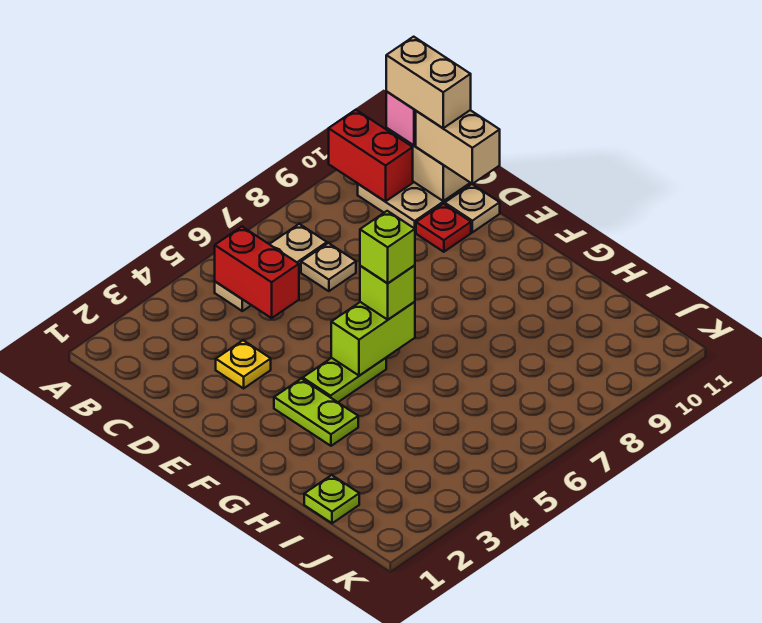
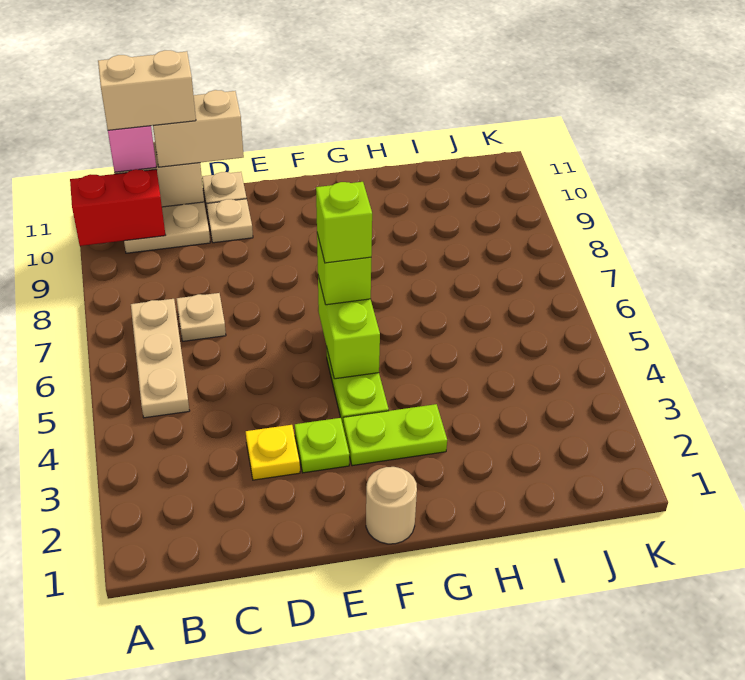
red brick B5:C5 level 2 -> none
red plate D10 level 1 -> tan plate D10 level 1
none -> tan round brick F1 level 1
lime plate I1 level 1 -> lime plate E3 level 1

